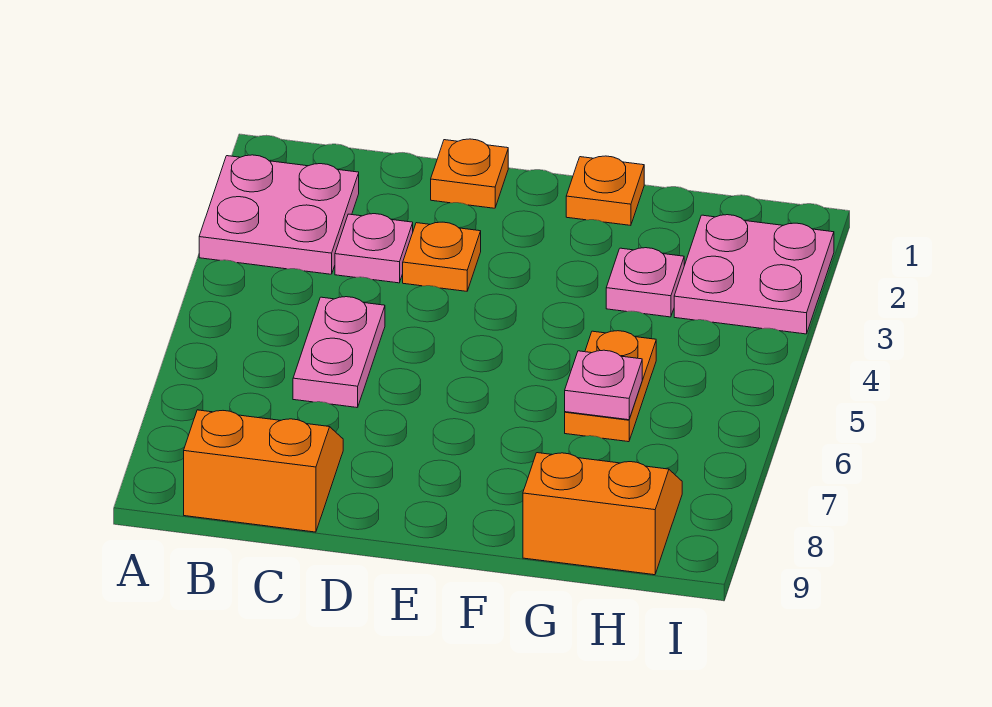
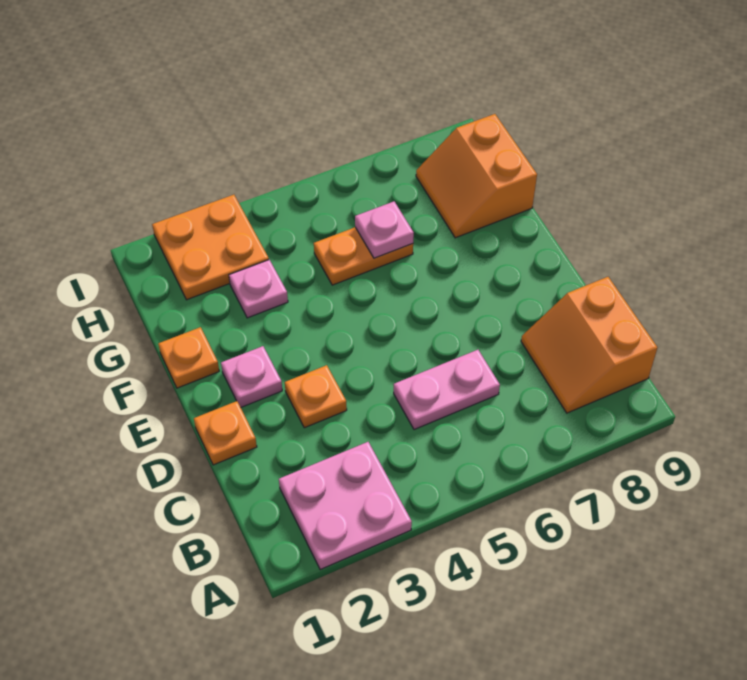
pink plate C3 level 1 -> pink plate E2 level 1
pink plate H2:I3 level 1 -> orange plate H2:I3 level 1

